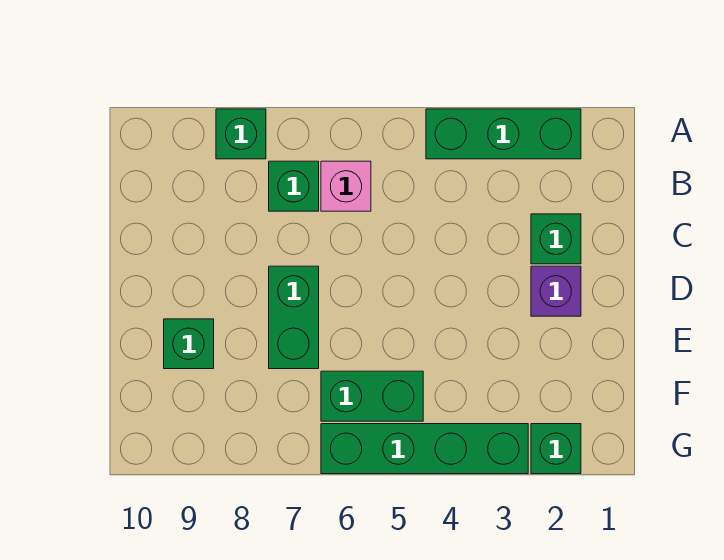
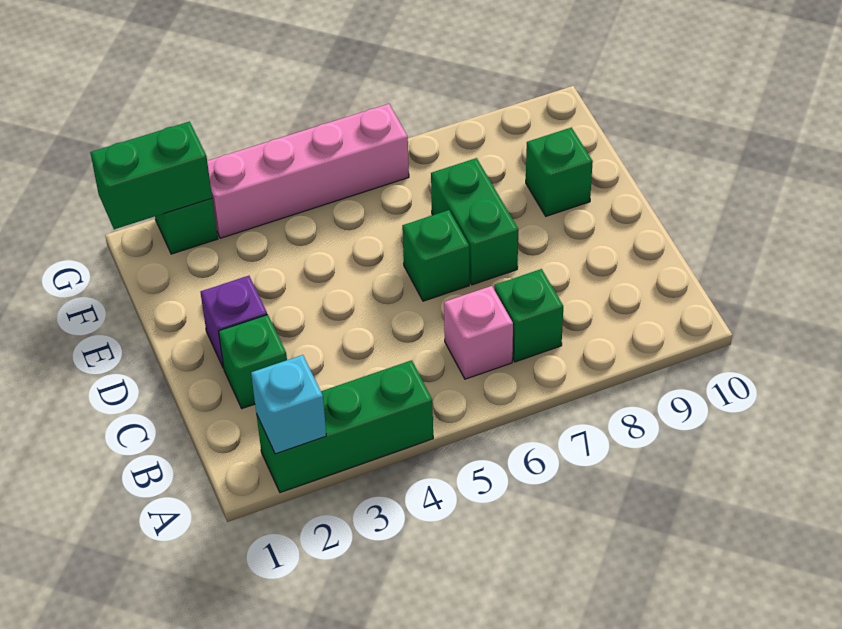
none -> cyan brick A2 level 2
green brick A8 level 1 -> green brick D6 level 1
green brick F5:F6 level 1 -> green brick G1:G2 level 2
green brick G3:G6 level 1 -> pink brick G3:G6 level 1

